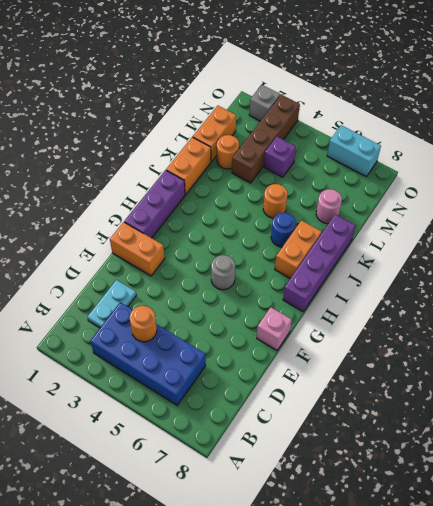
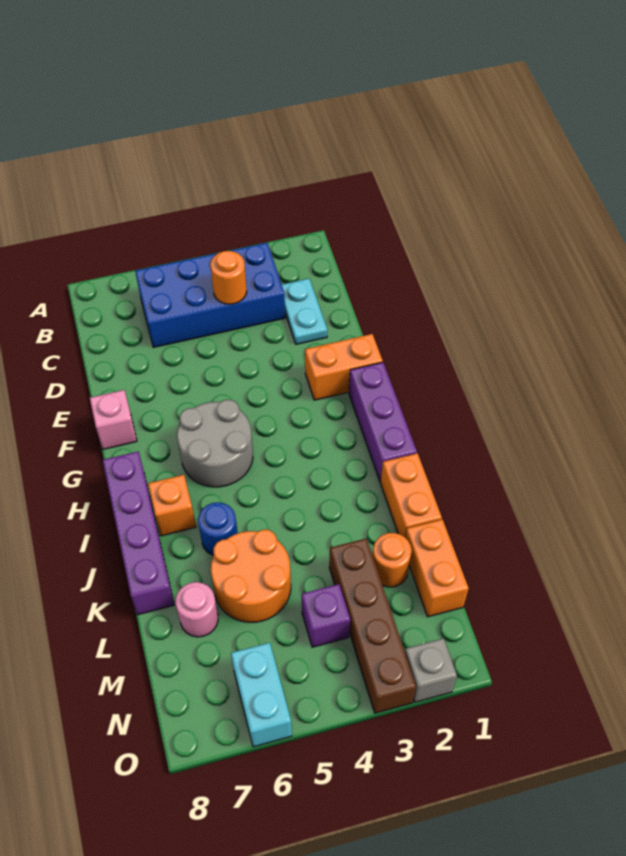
grey round brick G5 level 1 -> grey round brick G5:H6 level 1
orange brick I7:J7 level 1 -> orange brick I7 level 1
orange round brick K5 level 1 -> orange round brick K5:L6 level 1
cyan brick O6:O7 level 1 -> cyan brick N6:O6 level 1

